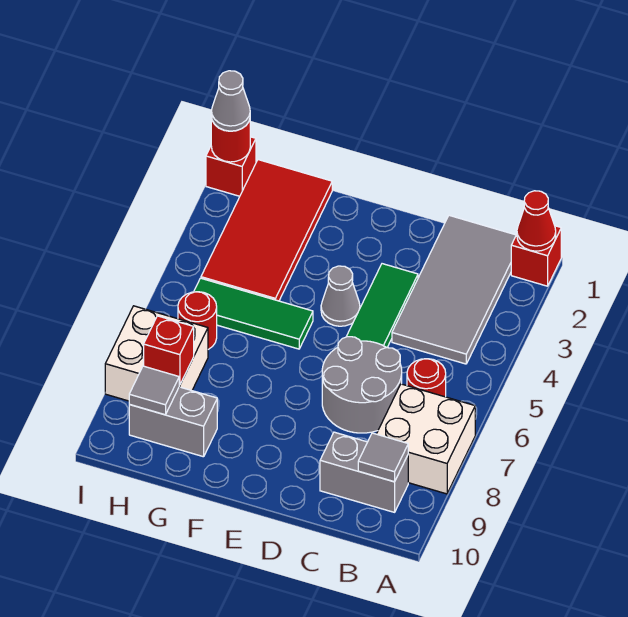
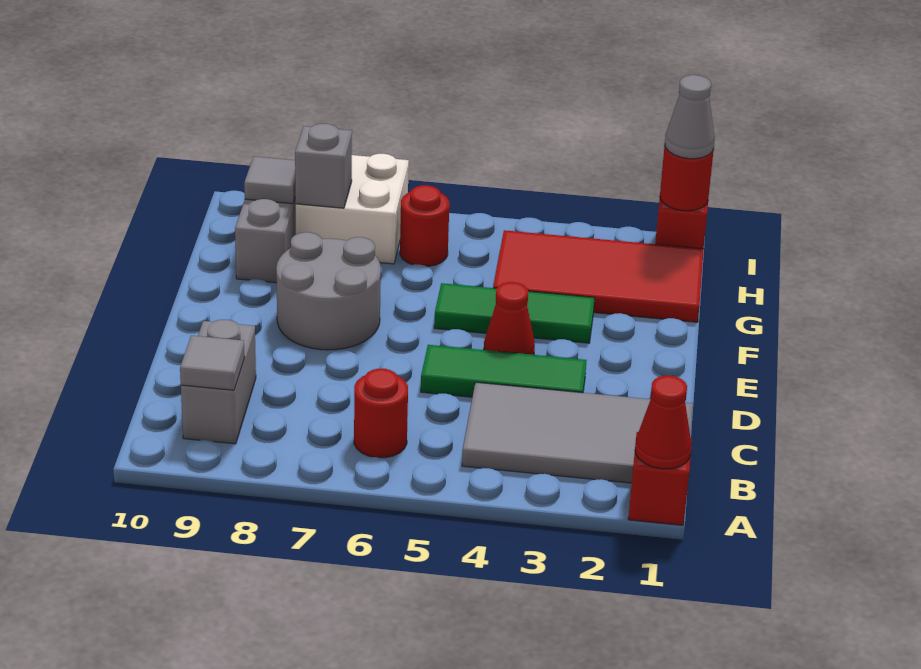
white brick A7:B8 level 1 -> none
grey round brick C6:D7 level 1 -> grey round brick E7:F8 level 1
grey cone E4 level 1 -> red cone E4 level 1
green tile F5:H5 level 1 -> green tile F3:F5 level 1
red brick H8 level 2 -> grey brick H8 level 2

